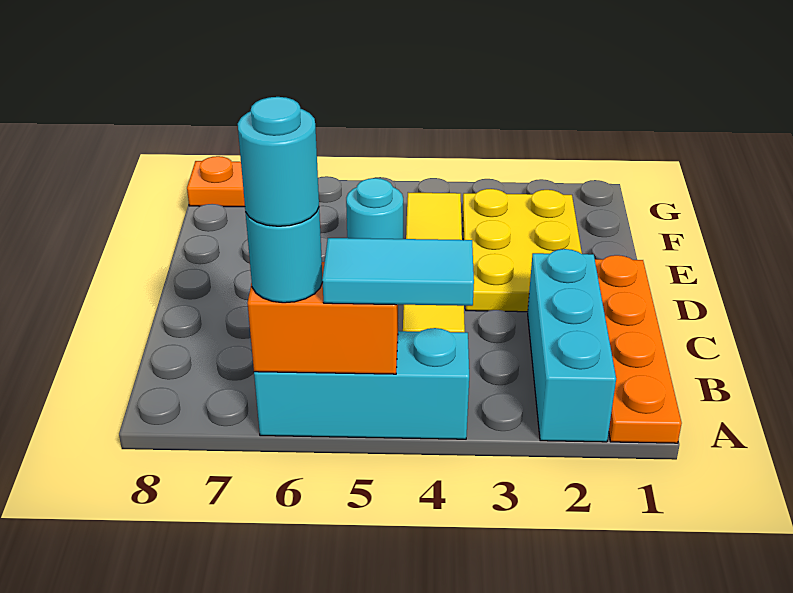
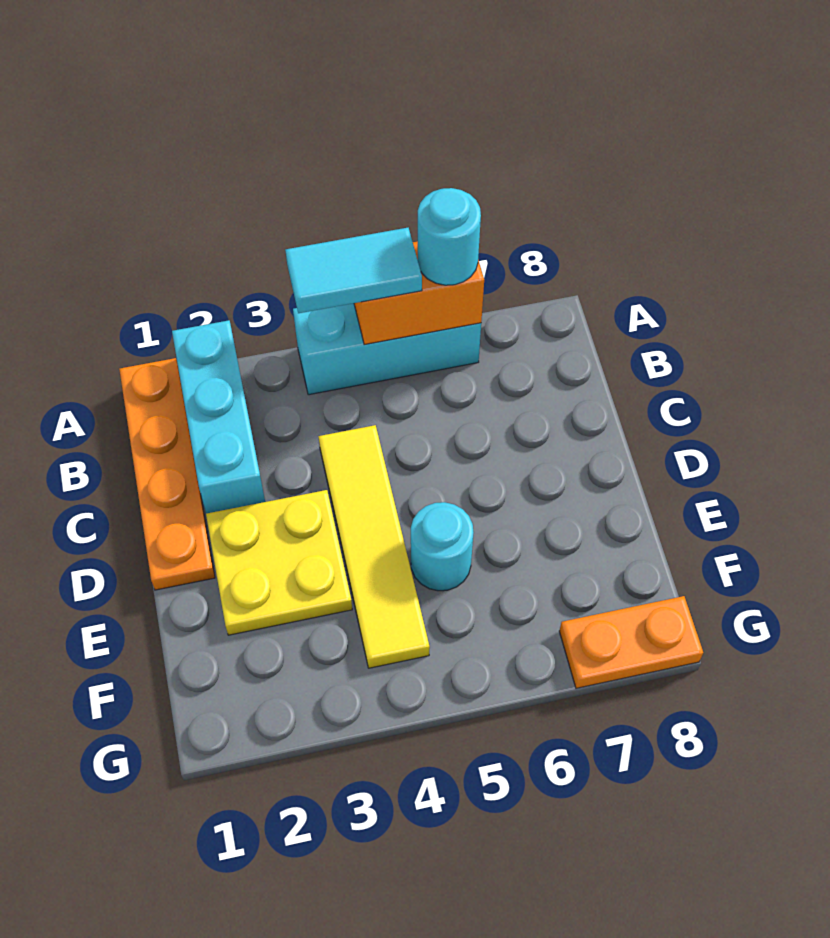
cyan round brick A6 level 4 -> none
yellow plate D2:F3 level 1 -> yellow plate D2:E3 level 1

